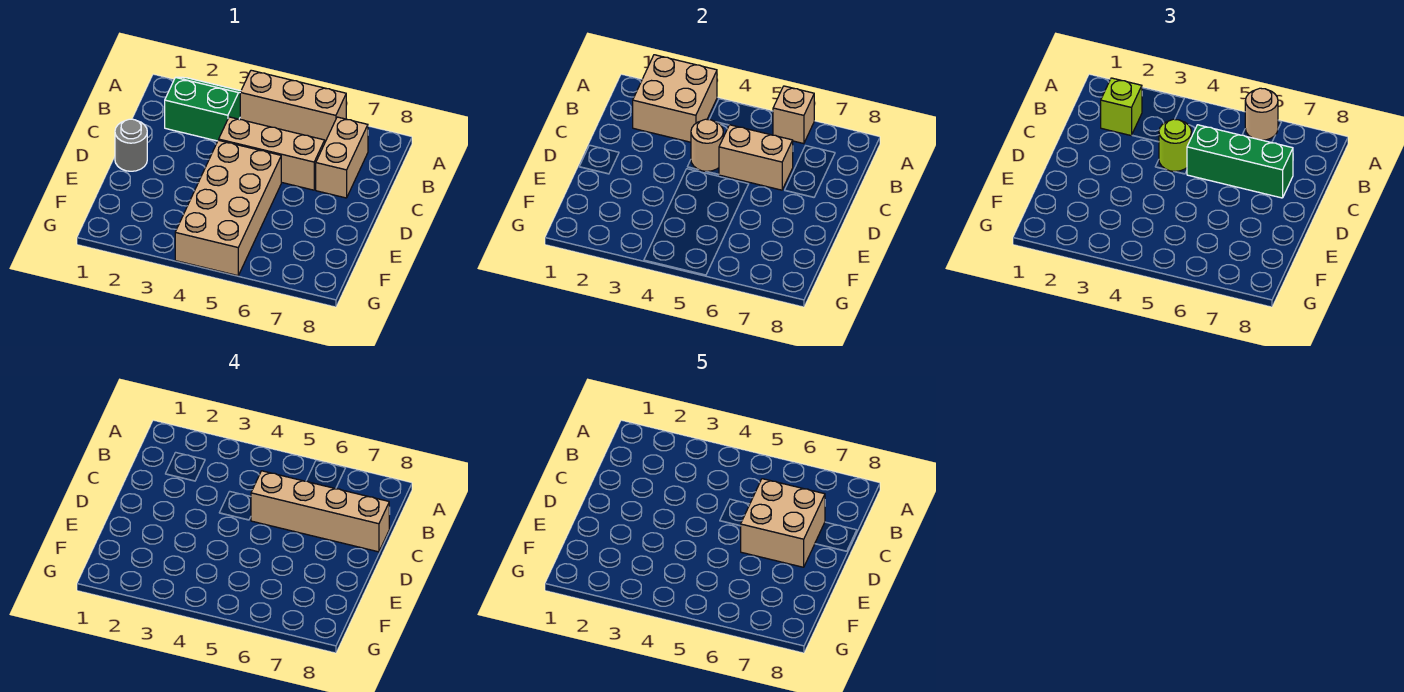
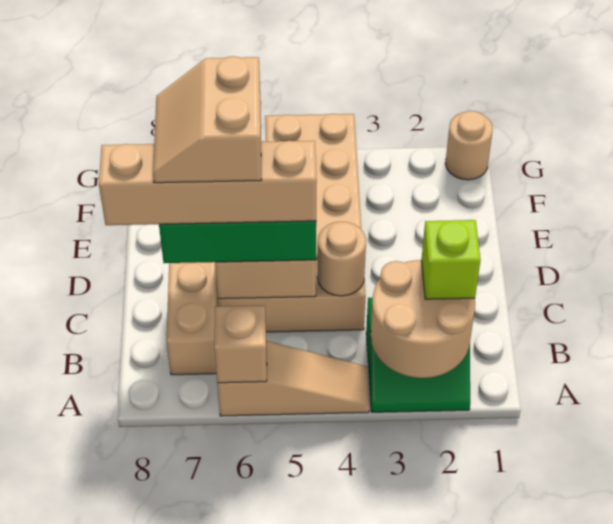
tan brick A2:B3 level 2 -> tan round brick A2:B3 level 2
tan brick A4:A6 level 1 -> tan slope A4:A6 level 1 top 6
tan round brick A6 level 3 -> tan round brick G1 level 1
lime round brick C4 level 3 -> none
tan brick C6:D7 level 5 -> tan slope C6:D7 level 5 top 6
grey round brick D1 level 1 -> none

